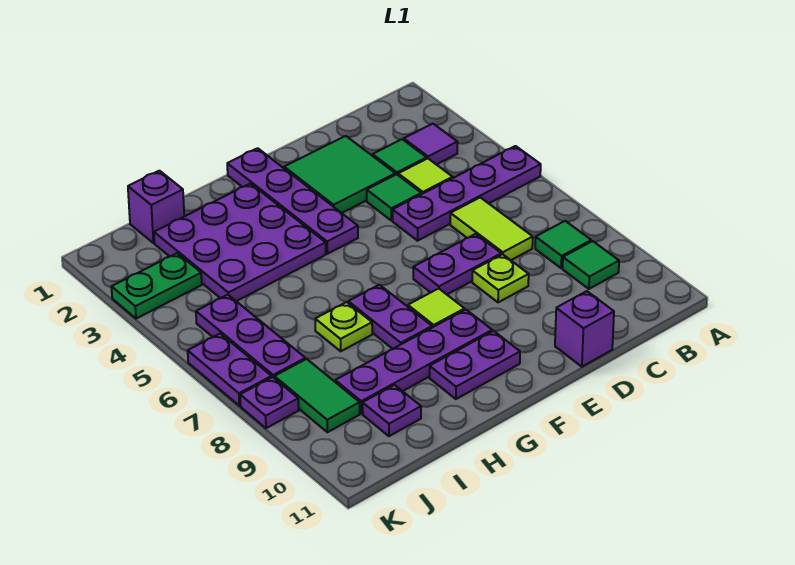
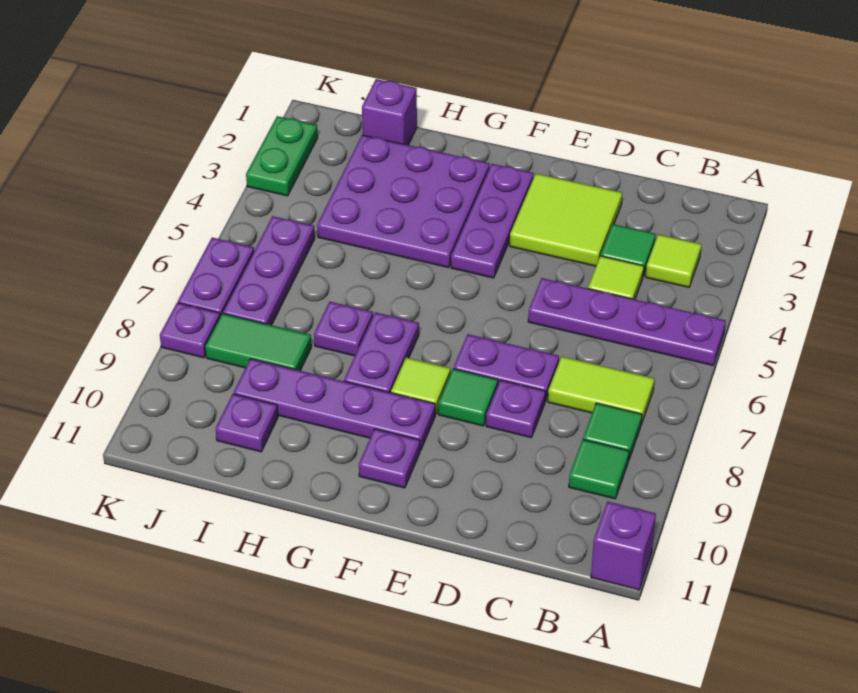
purple tile B3 level 1 -> lime tile B3 level 1
lime tile C6:C7 level 1 -> lime tile B7:C7 level 1
green tile D2:E3 level 1 -> lime tile D2:E3 level 1
green tile D4 level 1 -> green tile E8 level 1
lime plate D8 level 1 -> purple plate D8 level 1
purple brick D11 level 1 -> purple brick A11 level 1
purple plate F1:F4 level 1 -> purple plate F2:F4 level 1
purple plate F10:G10 level 1 -> purple plate F10 level 1
lime plate H7 level 1 -> purple plate H7 level 1
green plate J3:K3 level 1 -> green plate K2:K3 level 1
green tile J8:J9 level 1 -> green tile I8:J8 level 1

